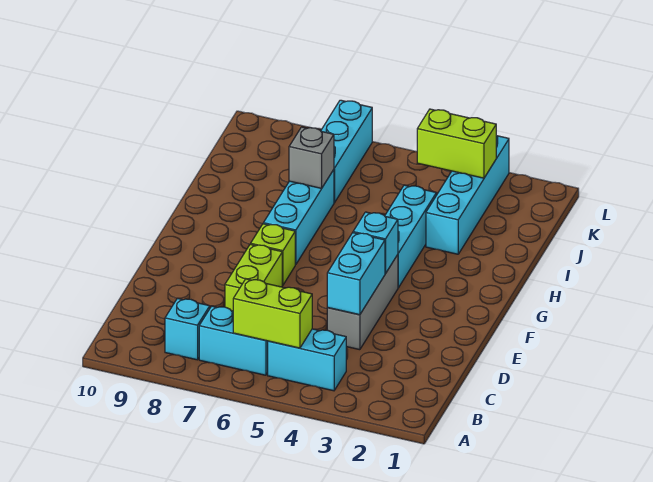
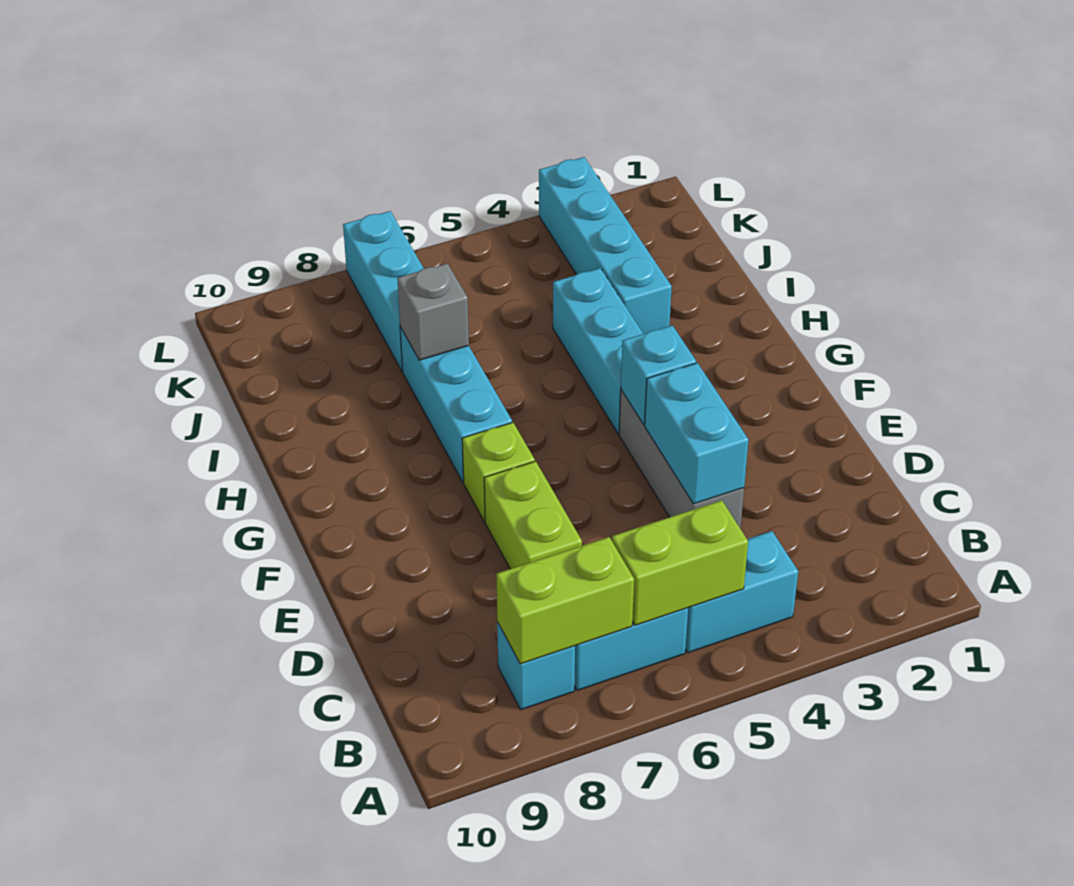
lime brick K3:K4 level 2 -> lime brick B7:B8 level 2

